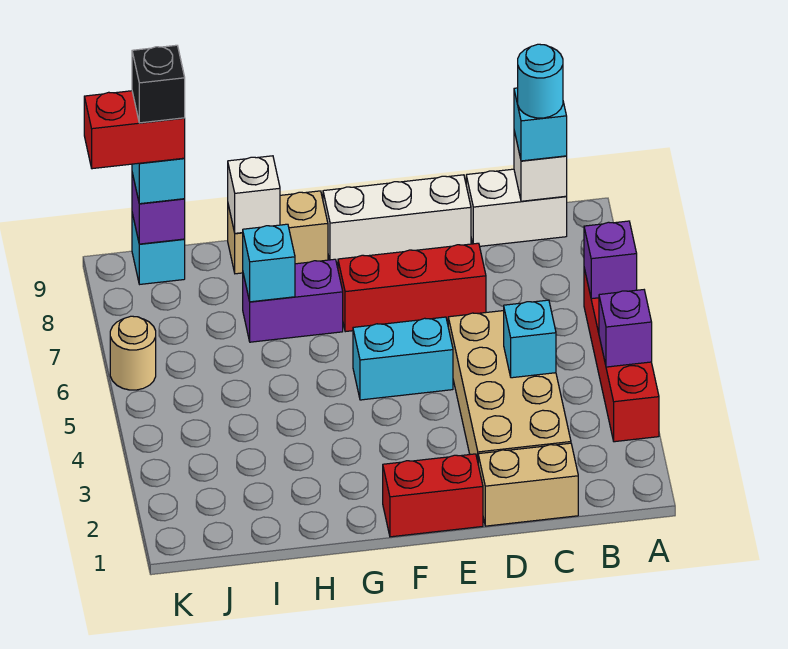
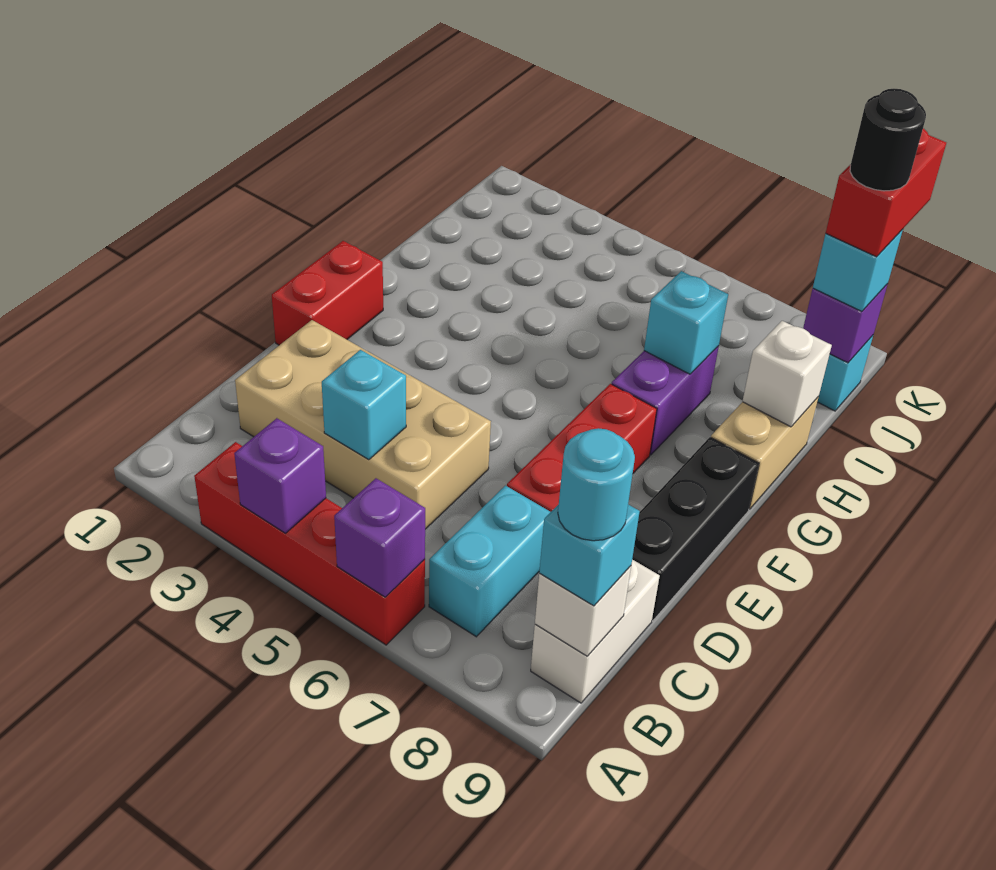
tan brick C1:D1 level 1 -> none
white brick D9:F9 level 1 -> black brick D9:F9 level 1
cyan brick E5:F5 level 1 -> cyan brick B7:C7 level 1
black brick J9 level 5 -> black round brick J9 level 5
tan round brick K6 level 1 -> none

